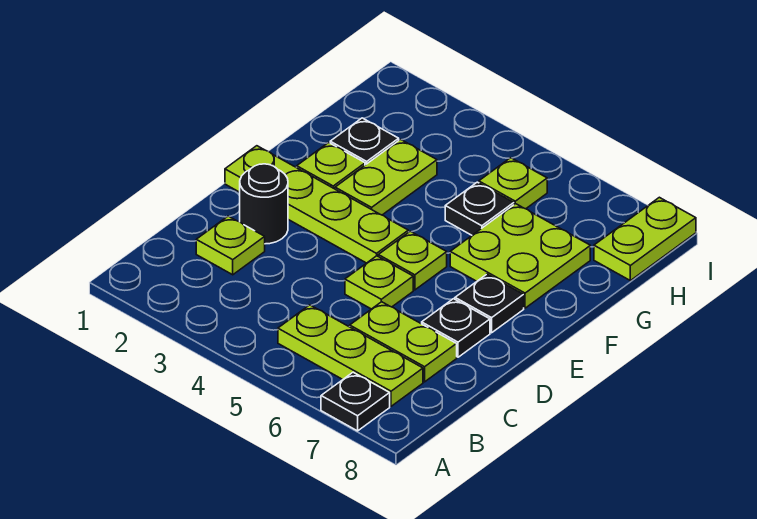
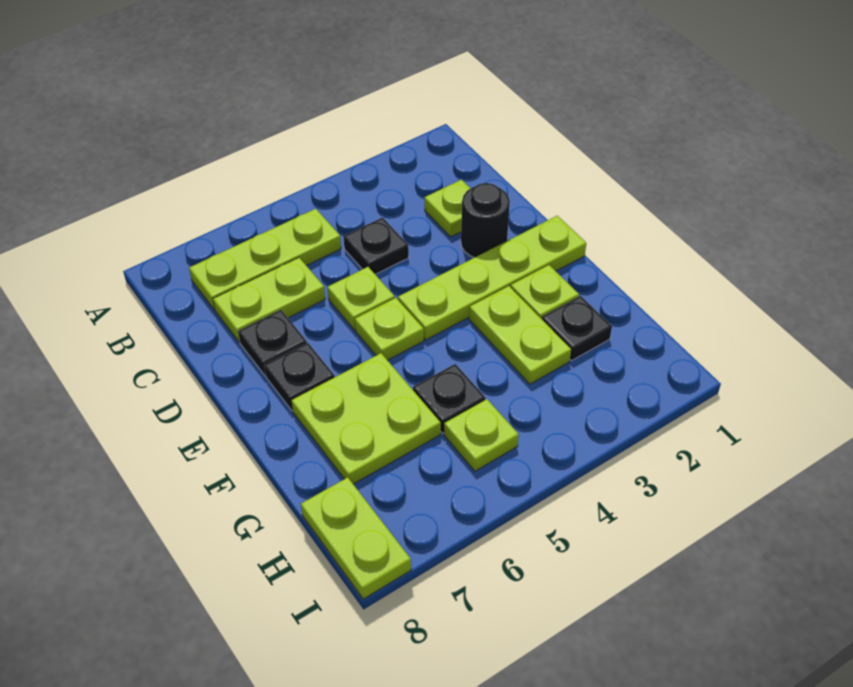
black plate A7 level 1 -> black plate C4 level 1

